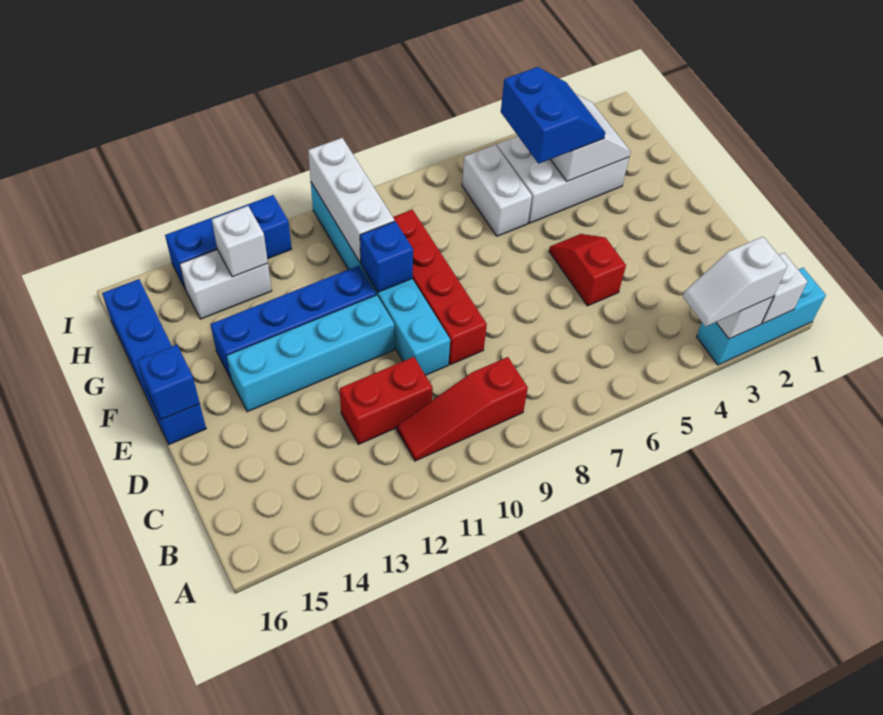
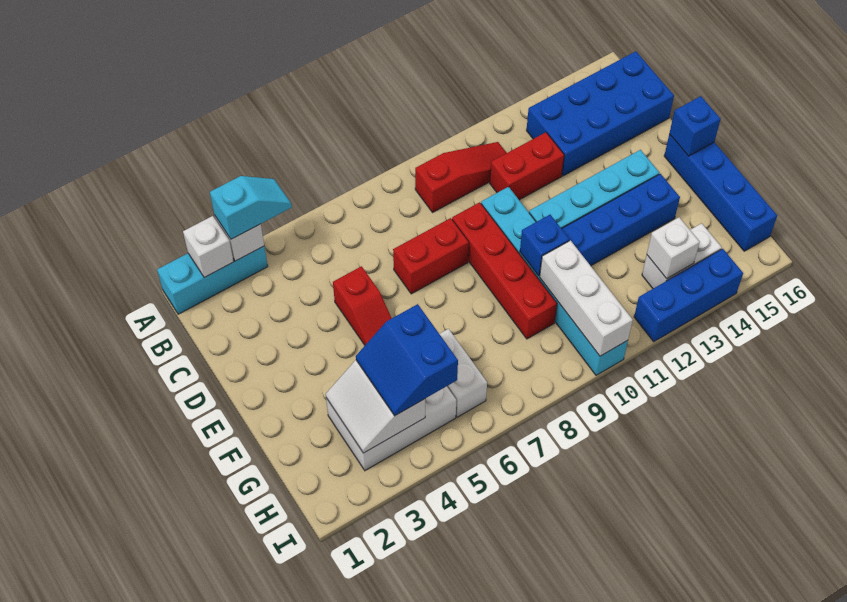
white slope A3:A4 level 3 top 3 -> cyan slope A3:A4 level 3 top 3
none -> blue brick B13:C16 level 1
none -> red brick D7:D8 level 1

